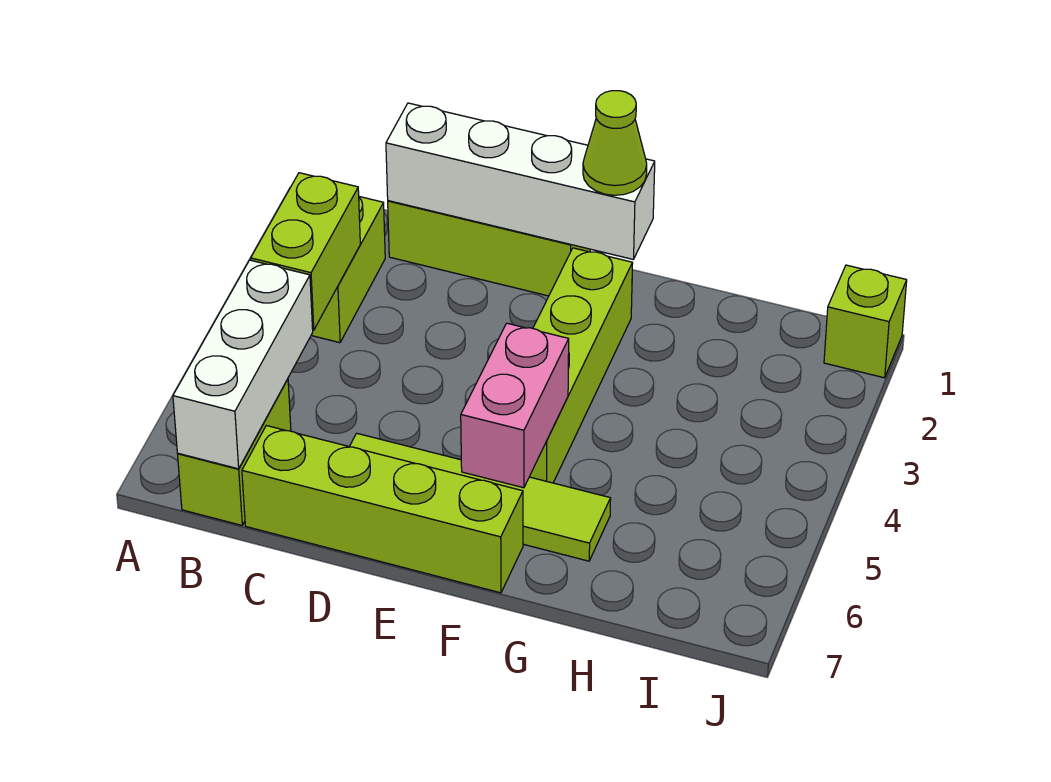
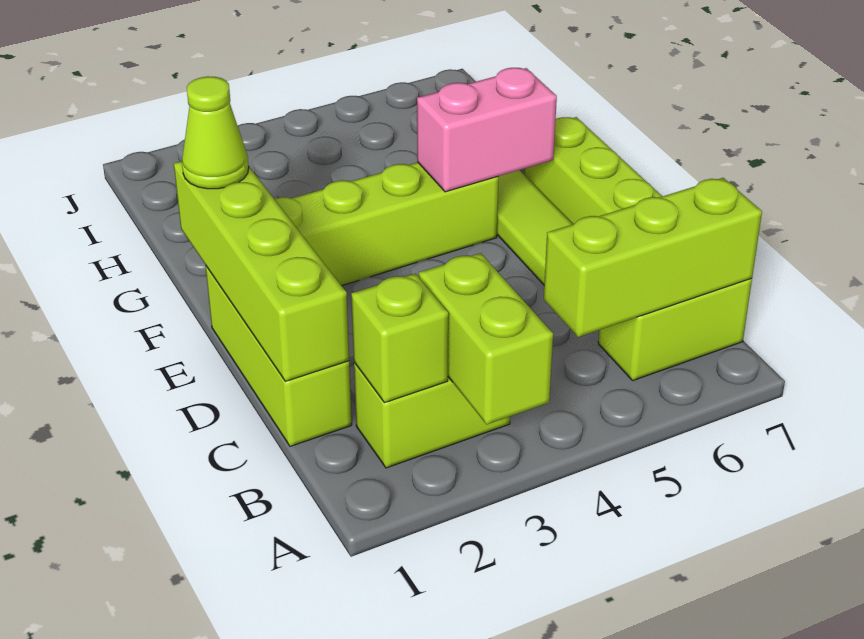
lime brick B3:B4 level 2 -> lime brick A3:B3 level 2
white brick B5:B7 level 2 -> lime brick B5:B7 level 2
white brick C1:F1 level 2 -> lime brick C1:F1 level 2
lime brick J1 level 1 -> lime brick B2 level 2

